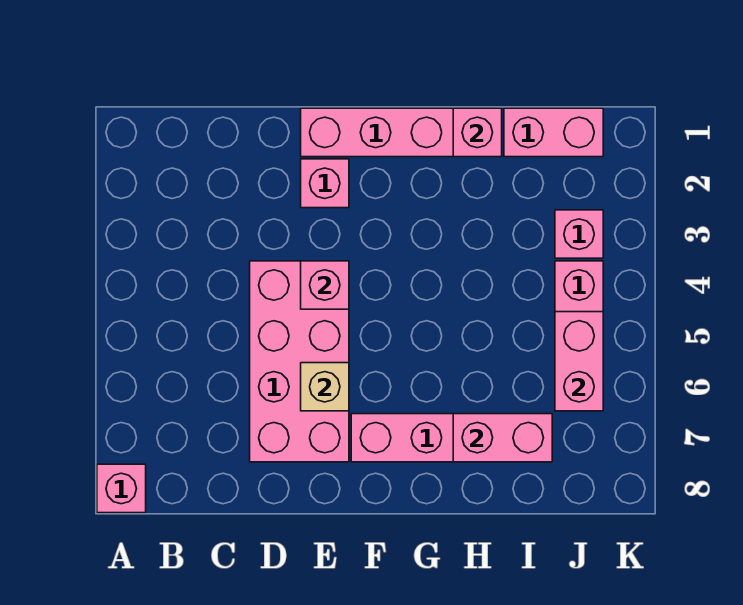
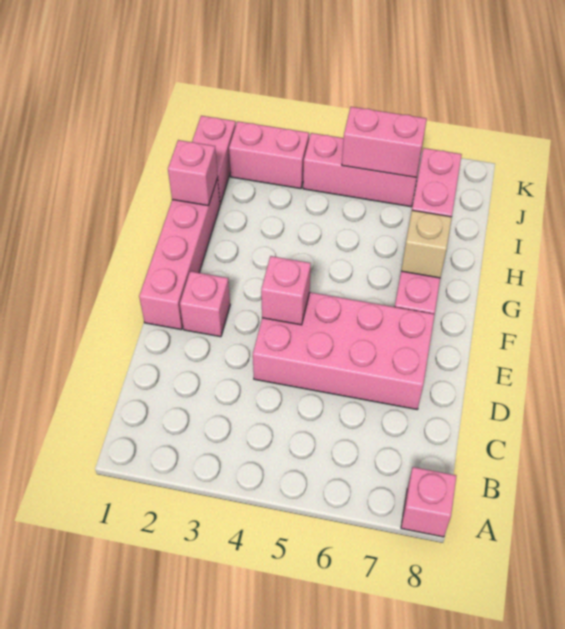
tan brick E6 level 2 -> tan brick G7 level 2
pink brick J3 level 1 -> pink brick J2:J3 level 1

